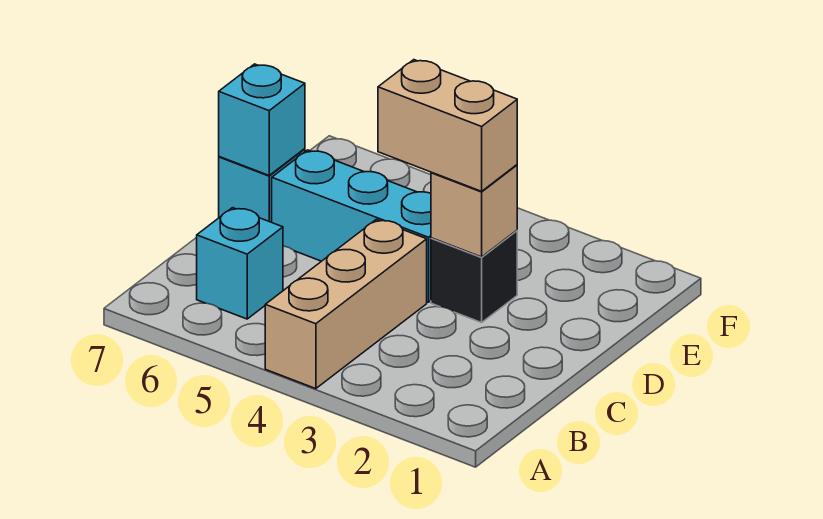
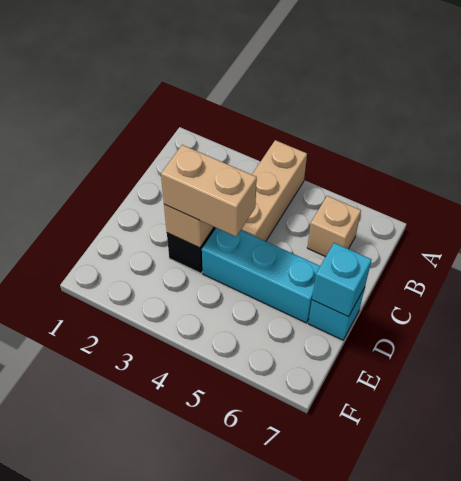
cyan brick B6 level 1 -> tan brick B6 level 1

